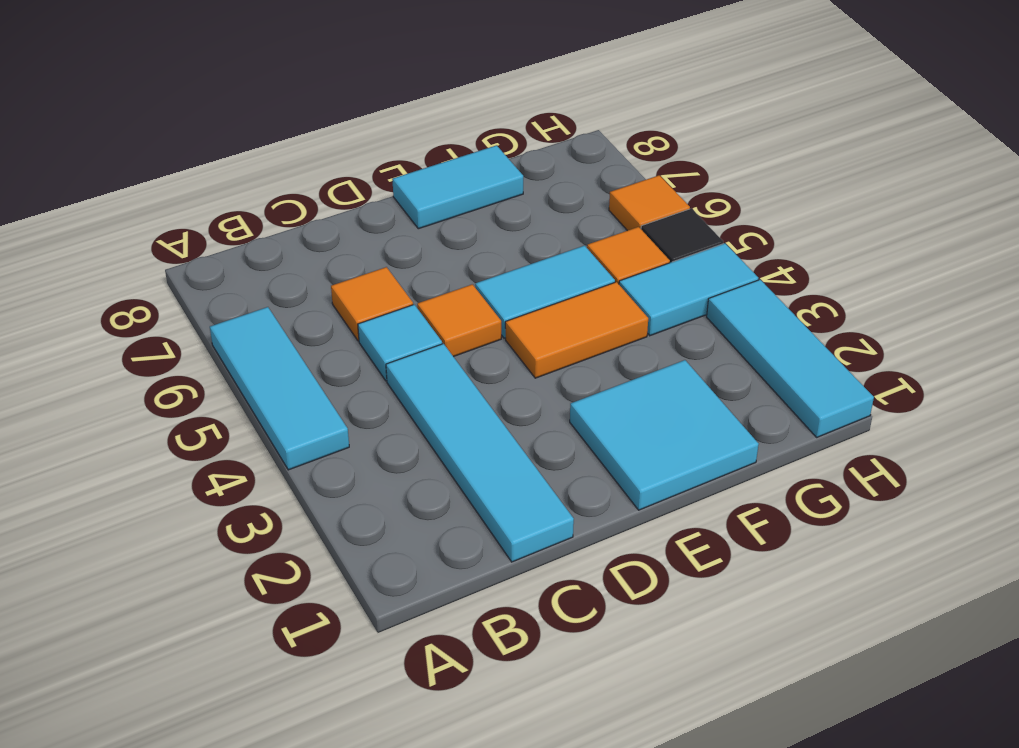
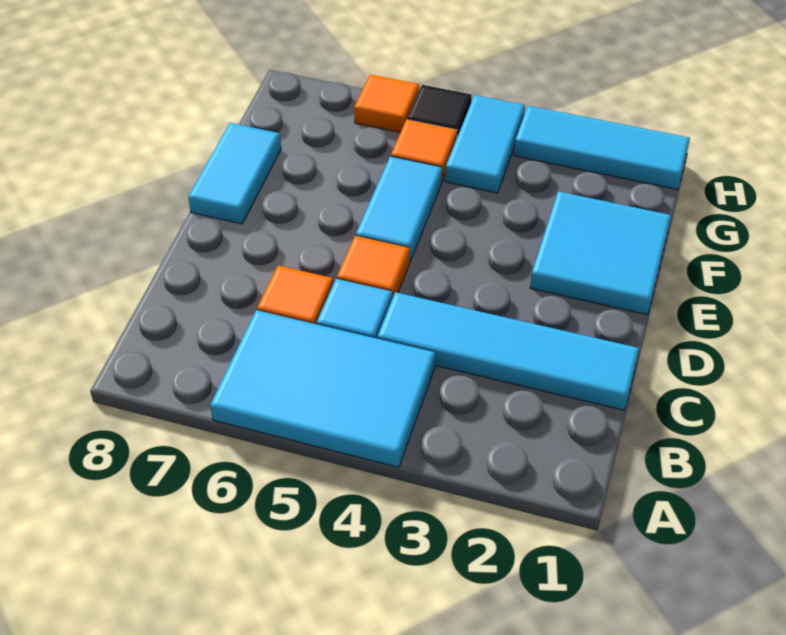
cyan tile A4:A6 level 1 -> cyan tile A4:B6 level 1
orange tile E4:F4 level 1 -> none

